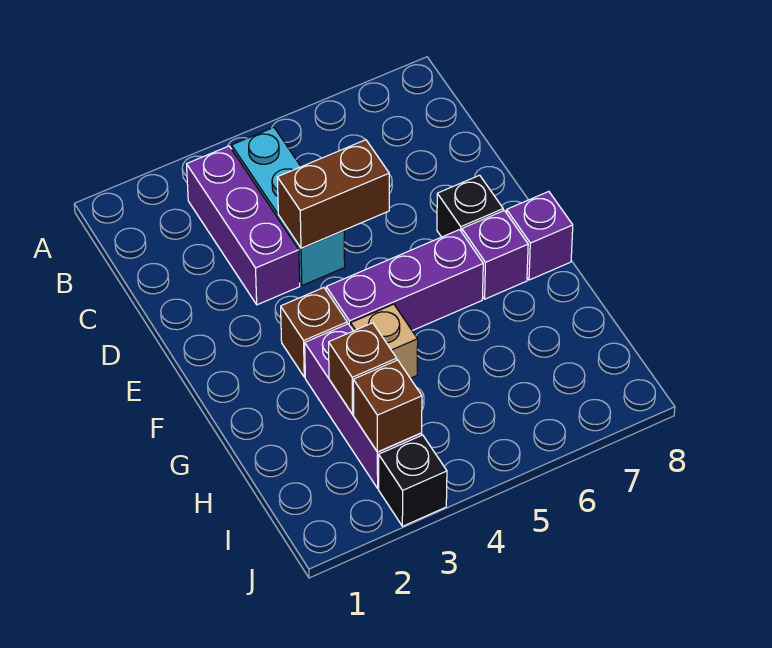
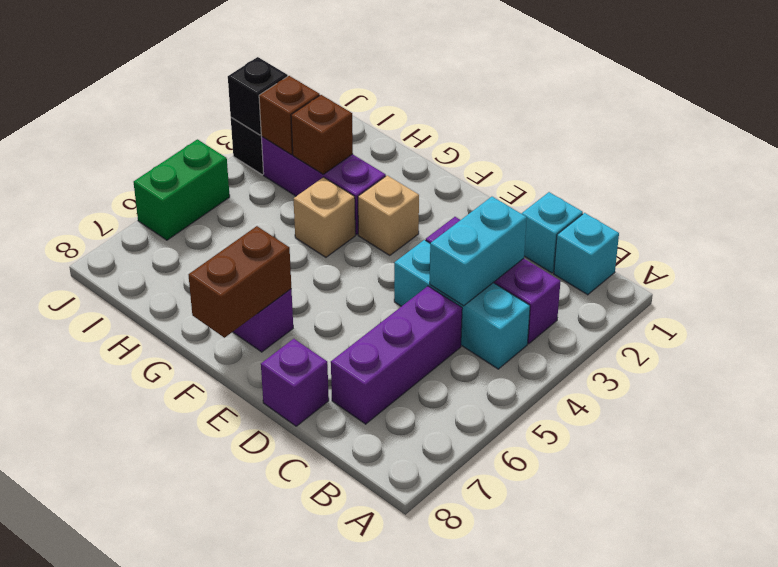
none -> cyan brick B1 level 1
none -> cyan brick C1 level 1
none -> cyan brick C3:C4 level 2
brown brick D4:D5 level 2 -> brown brick F7:F8 level 2
black brick E7 level 1 -> black brick J3 level 2
brown brick F3 level 1 -> tan brick F3 level 1
purple brick F4:F6 level 1 -> purple brick C5:C7 level 1
purple brick F8 level 1 -> purple brick D8 level 1
none -> green brick J5:J6 level 1

